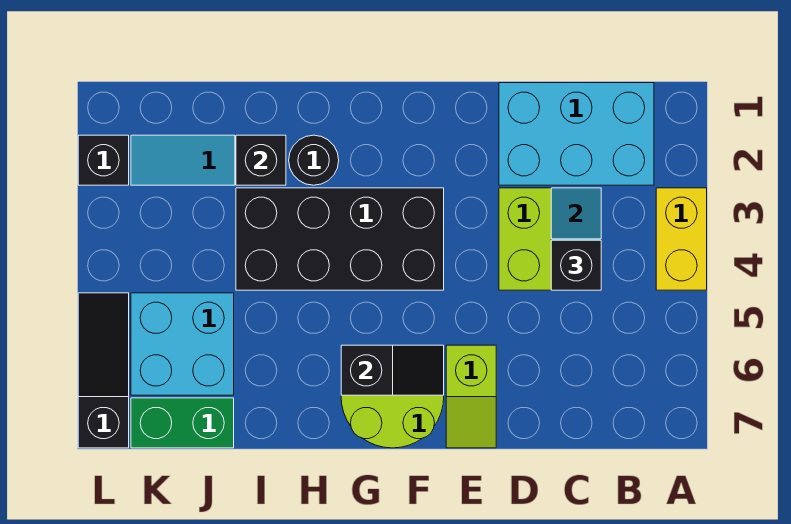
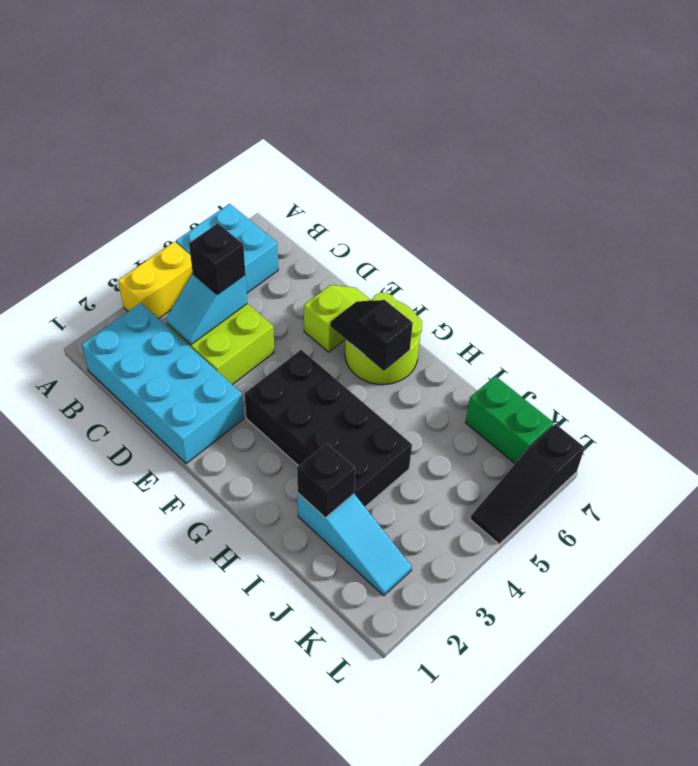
cyan brick B1:D2 level 1 -> cyan brick B1:E2 level 1
black round brick H2 level 1 -> none
cyan brick J5:K6 level 1 -> cyan brick A5:B6 level 1
black brick L2 level 1 -> none

